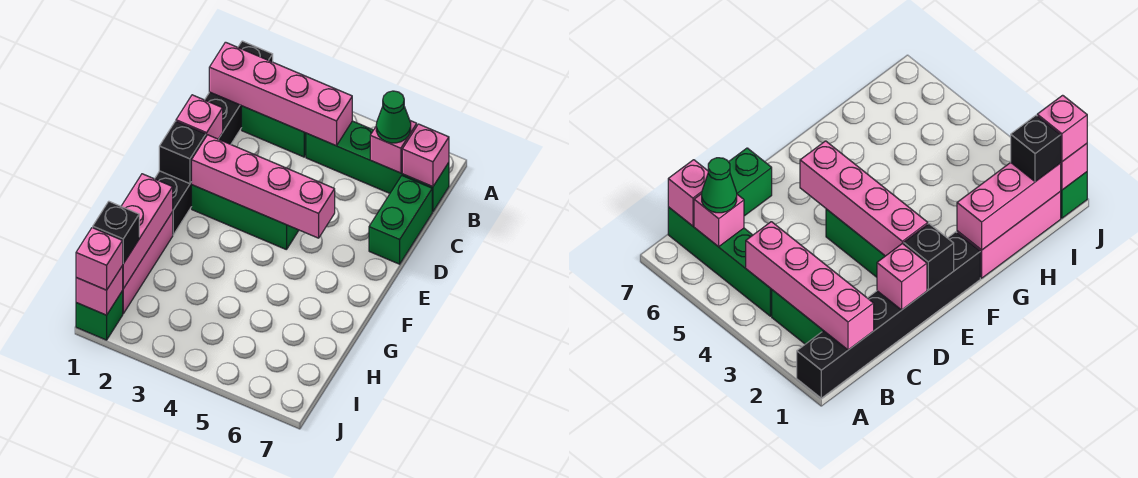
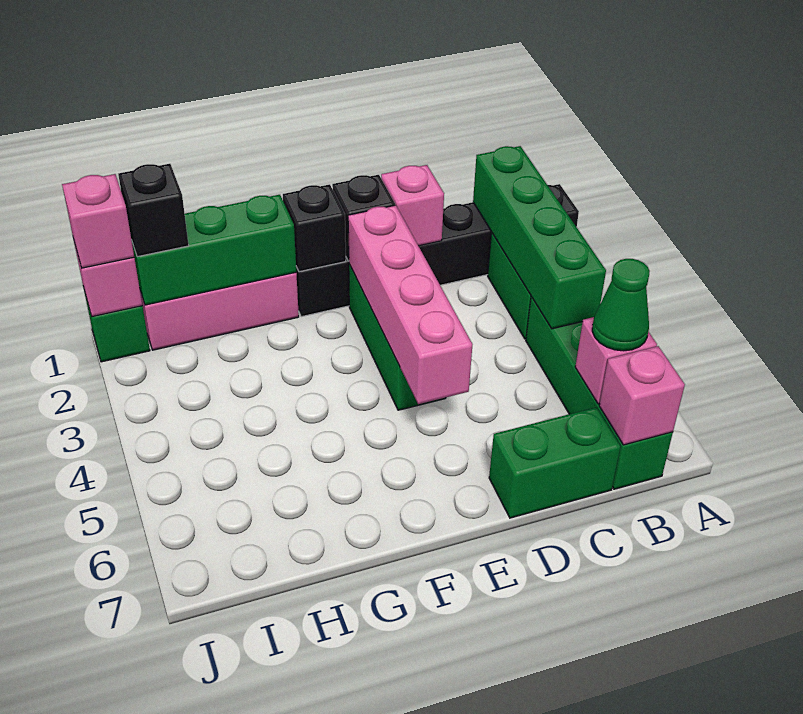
pink brick B1:B4 level 2 -> green brick B1:B4 level 2
none -> black brick F1 level 2
pink brick G1:I1 level 2 -> green brick G1:I1 level 2

